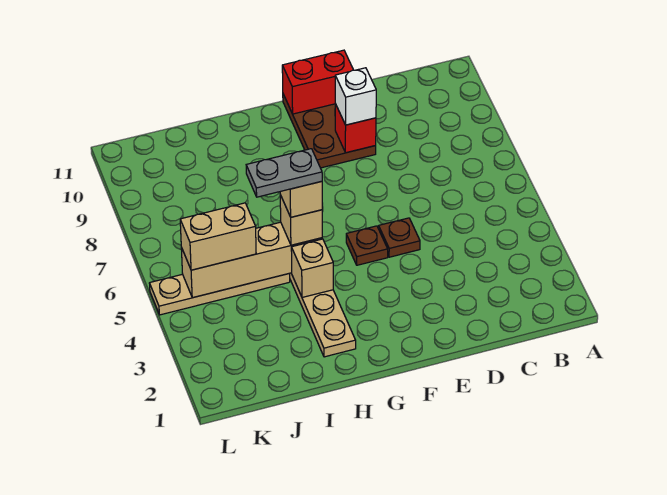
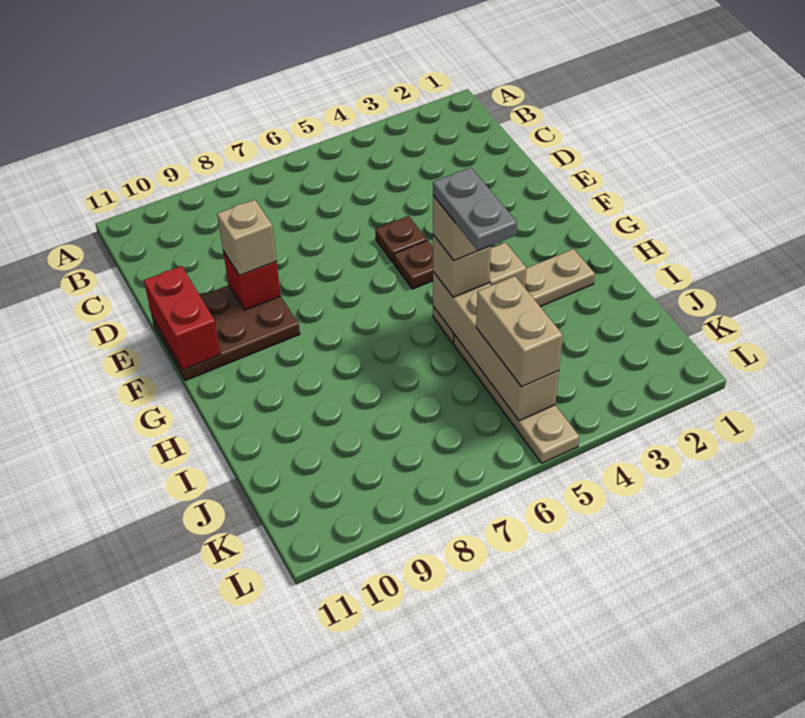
white brick E9 level 3 -> tan brick E9 level 3

